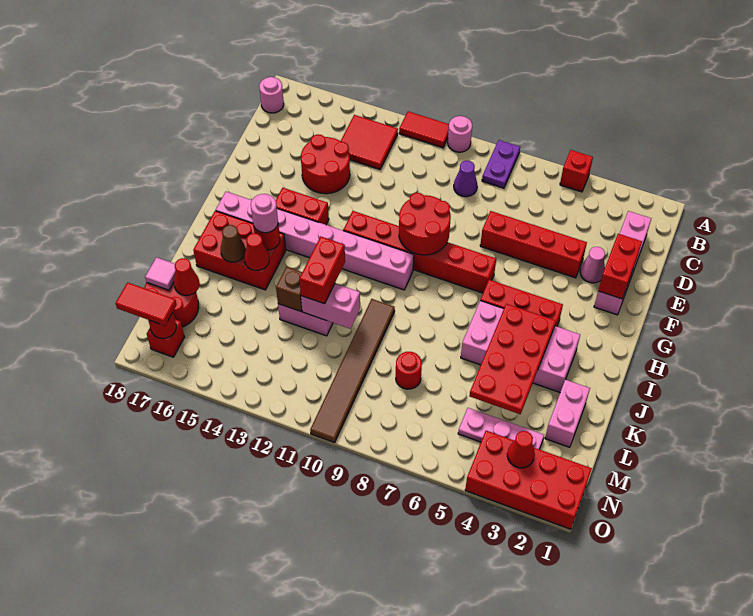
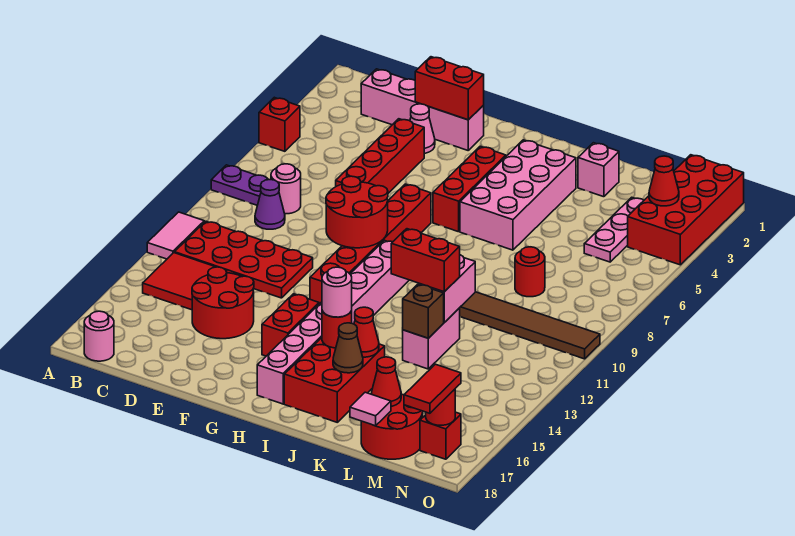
pink round brick A10 level 1 -> pink round brick C8 level 1
red tile A11:A12 level 1 -> pink tile A11:A12 level 1
red plate I4:L5 level 2 -> red plate B11:E12 level 1
pink brick K2:L2 level 1 -> pink brick K2 level 1

